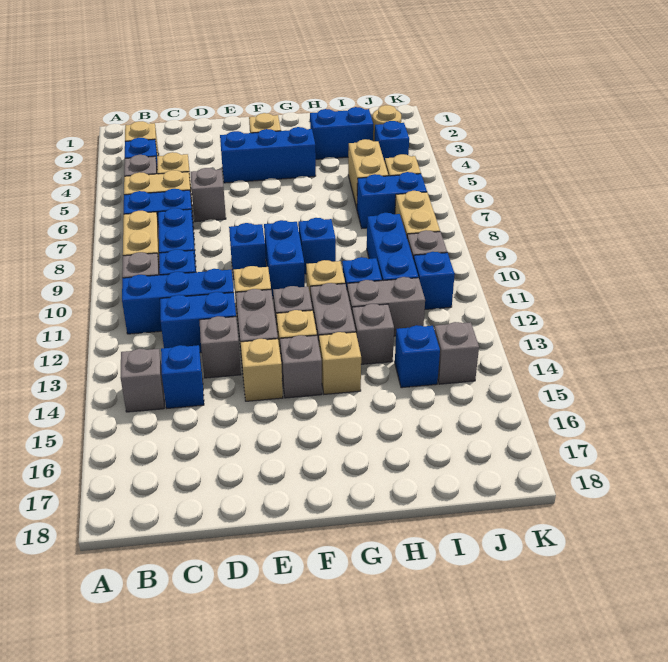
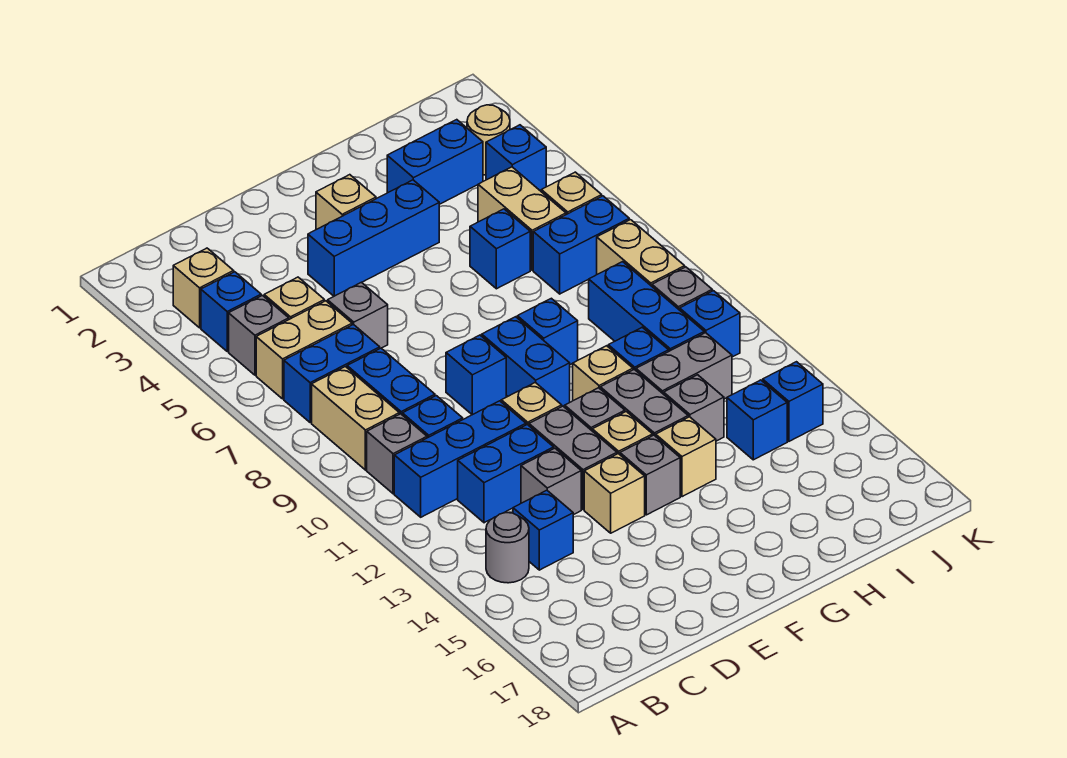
grey brick B14 level 1 -> grey round brick B14 level 1
none -> blue brick H6 level 1
grey brick J14 level 1 -> blue brick J14 level 1

